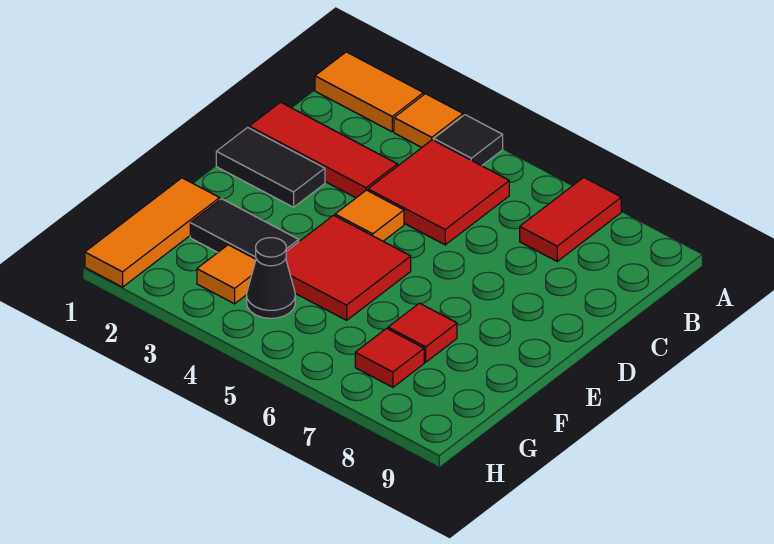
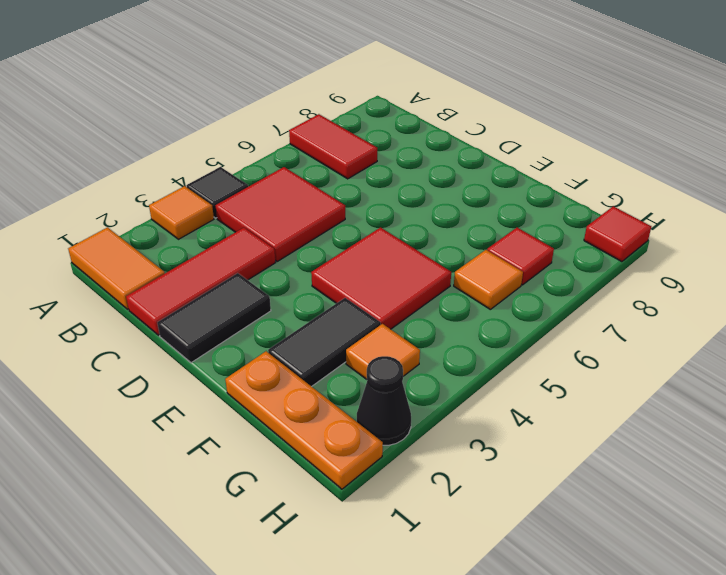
orange tile A1:A2 level 1 -> orange tile A1:B1 level 1
orange tile D4 level 1 -> orange tile G6 level 1
orange tile F1:H1 level 1 -> orange plate F1:H1 level 1
red tile F7 level 1 -> red tile H9 level 1
black cone G4 level 1 -> black cone H2 level 1

